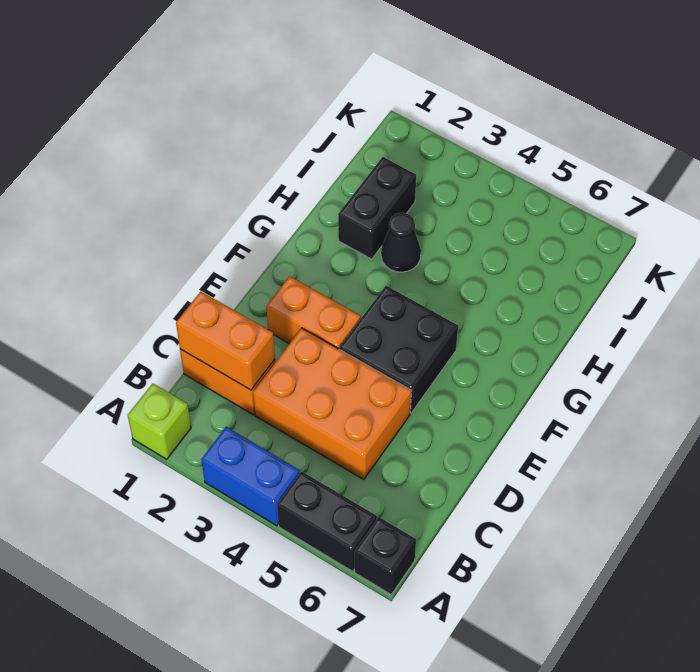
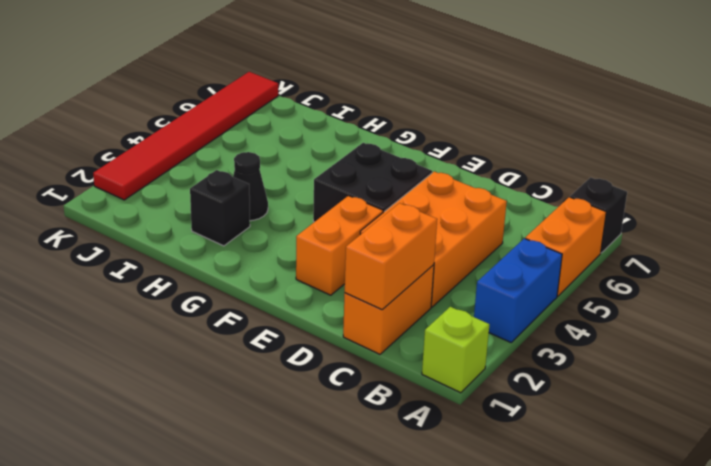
black brick A5:A6 level 1 -> orange brick A5:A6 level 1
black brick H2:I2 level 1 -> black brick H2 level 1
none -> red tile K2:K7 level 1

